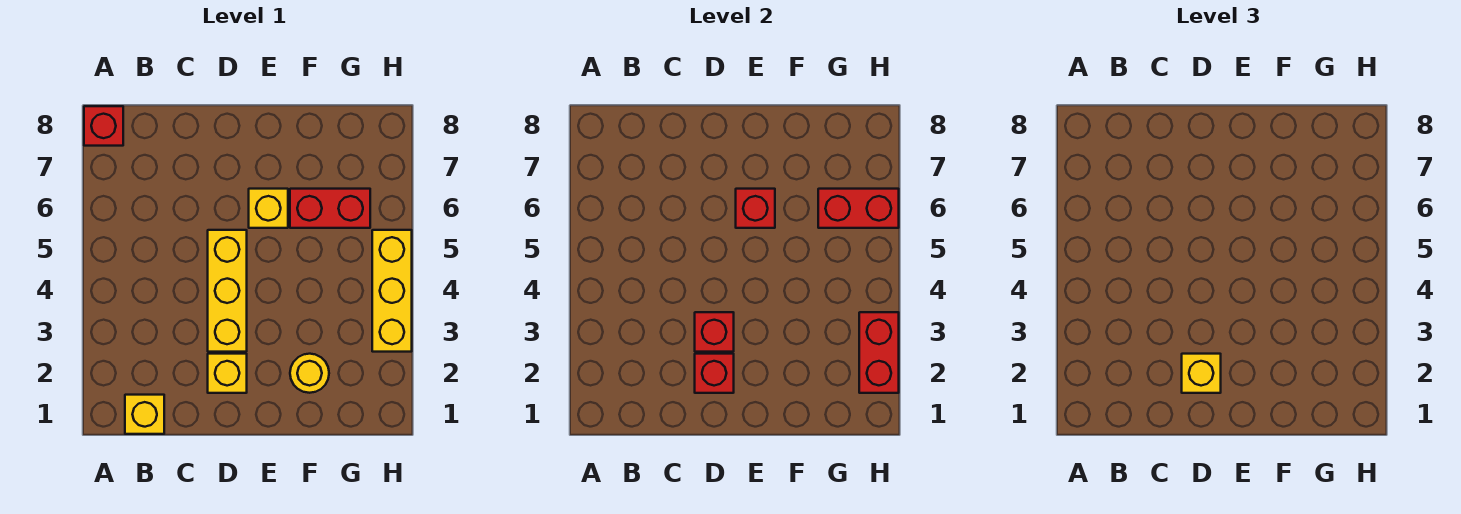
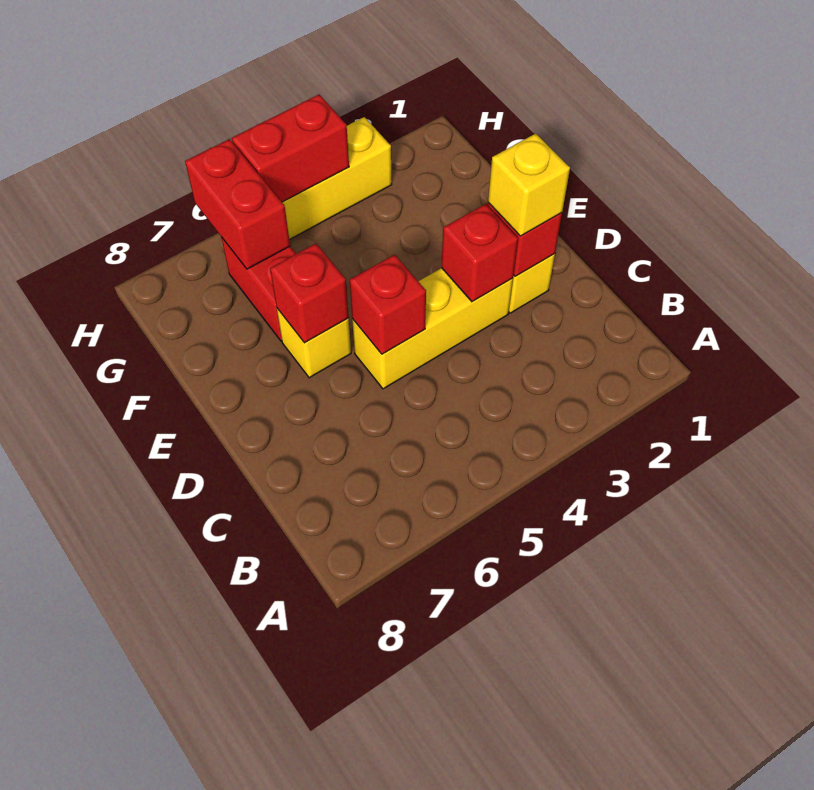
red brick A8 level 1 -> red brick D5 level 2
yellow brick B1 level 1 -> none
yellow round brick F2 level 1 -> none
red brick H2:H3 level 2 -> red brick H4:H5 level 2

